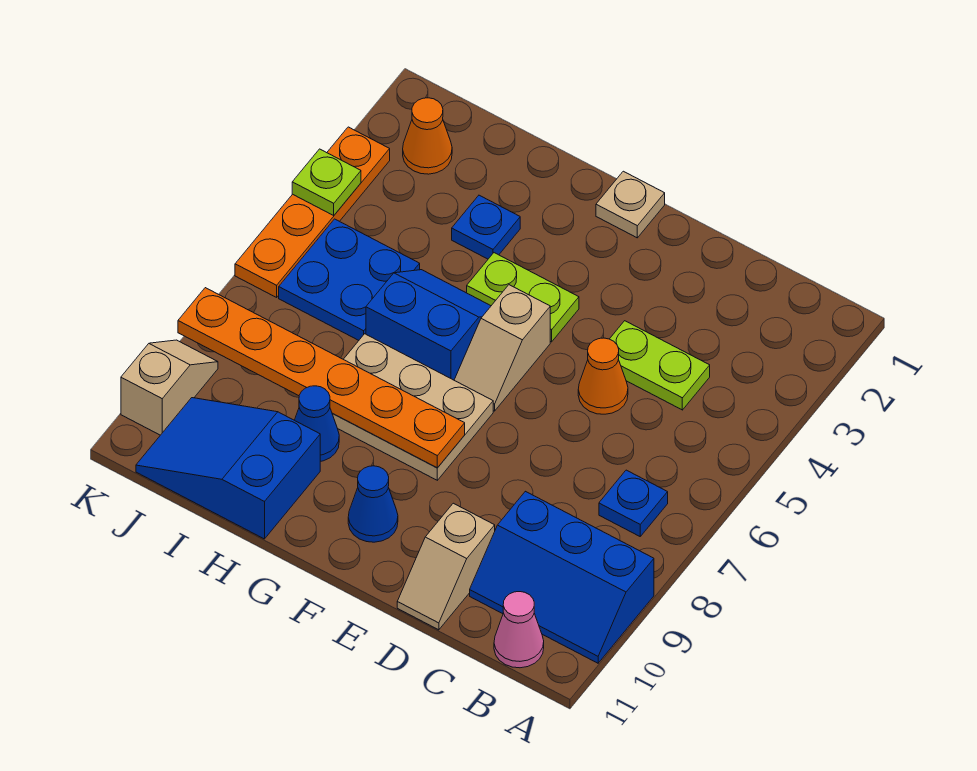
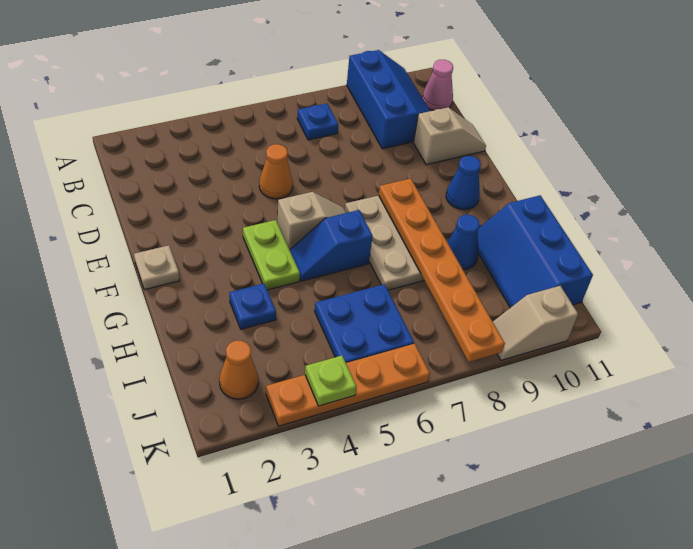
lime plate C4:D4 level 1 -> none
blue slope G5:H6 level 1 top 6 -> blue slope G5:G6 level 1 top 6
blue slope H10:J11 level 1 top H -> blue slope H10:J11 level 1 top 11

